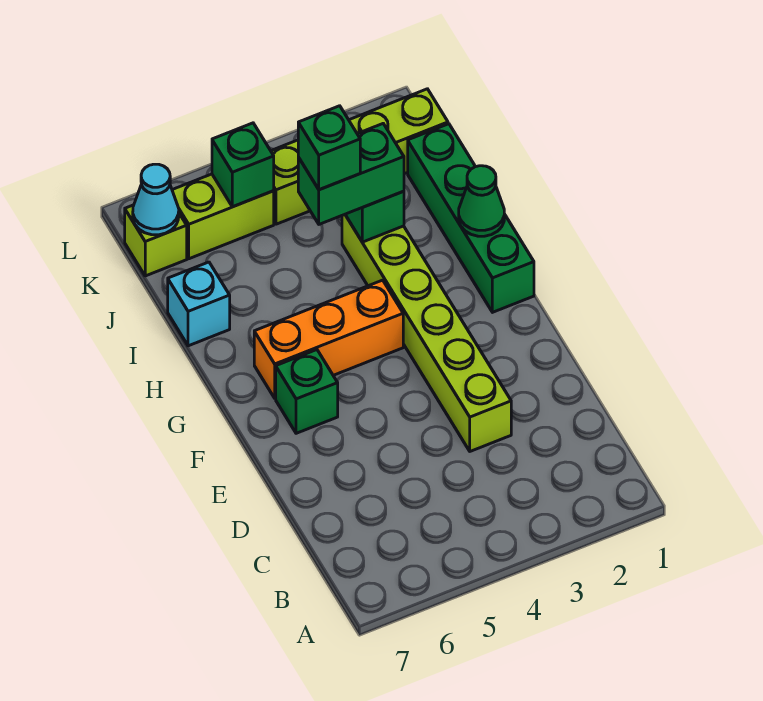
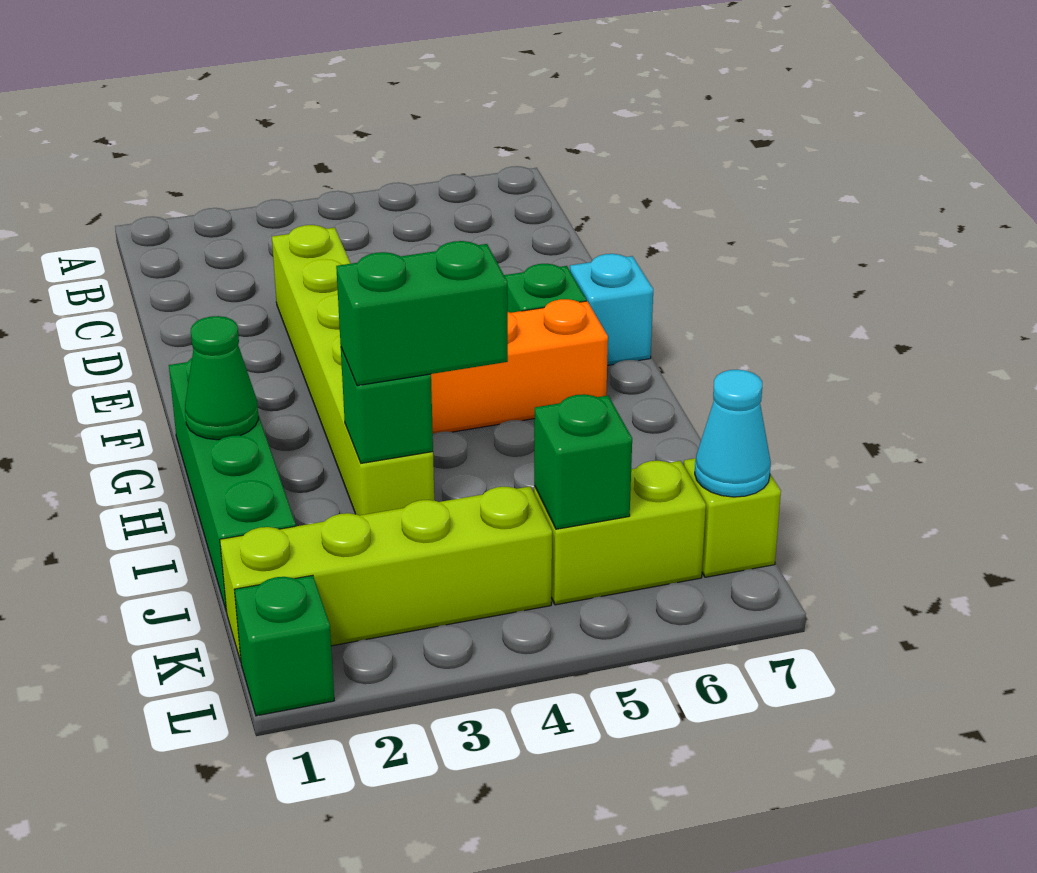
green brick I4 level 4 -> green brick L1 level 1
cyan brick I7 level 1 -> cyan brick F7 level 1

